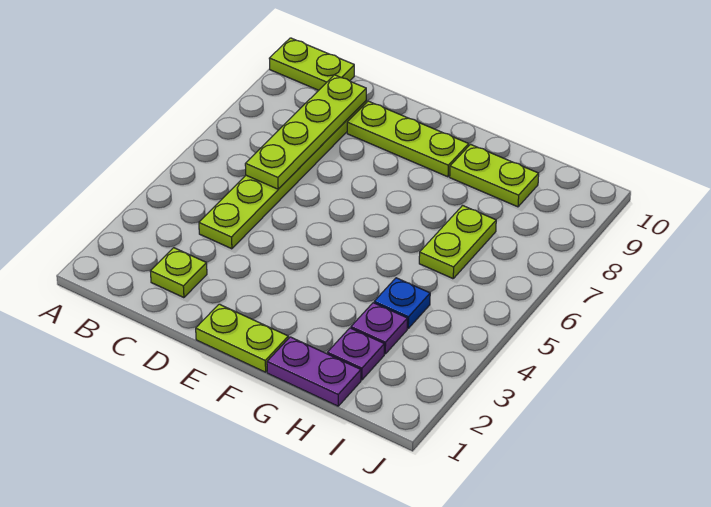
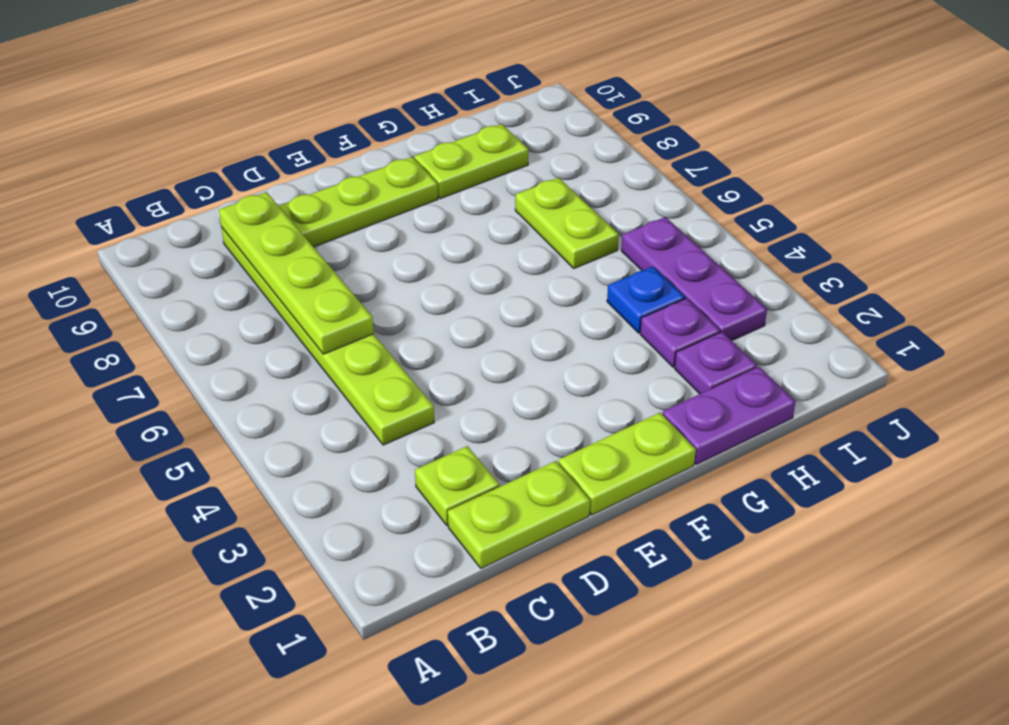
lime plate A10:B10 level 1 -> lime plate C1:D1 level 1
none -> purple plate I3:I5 level 1

